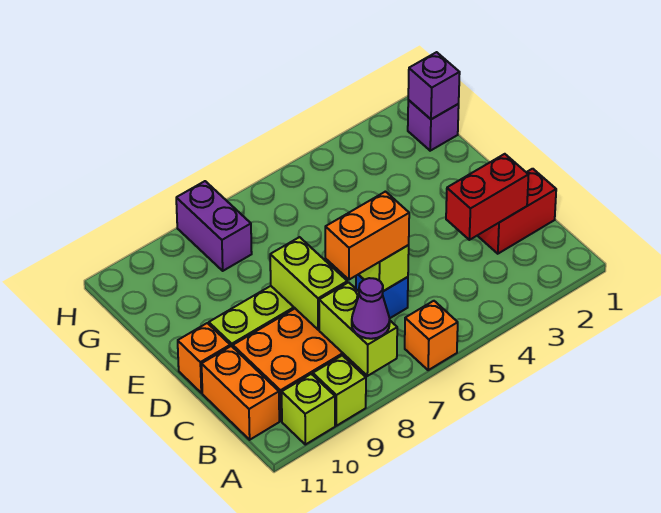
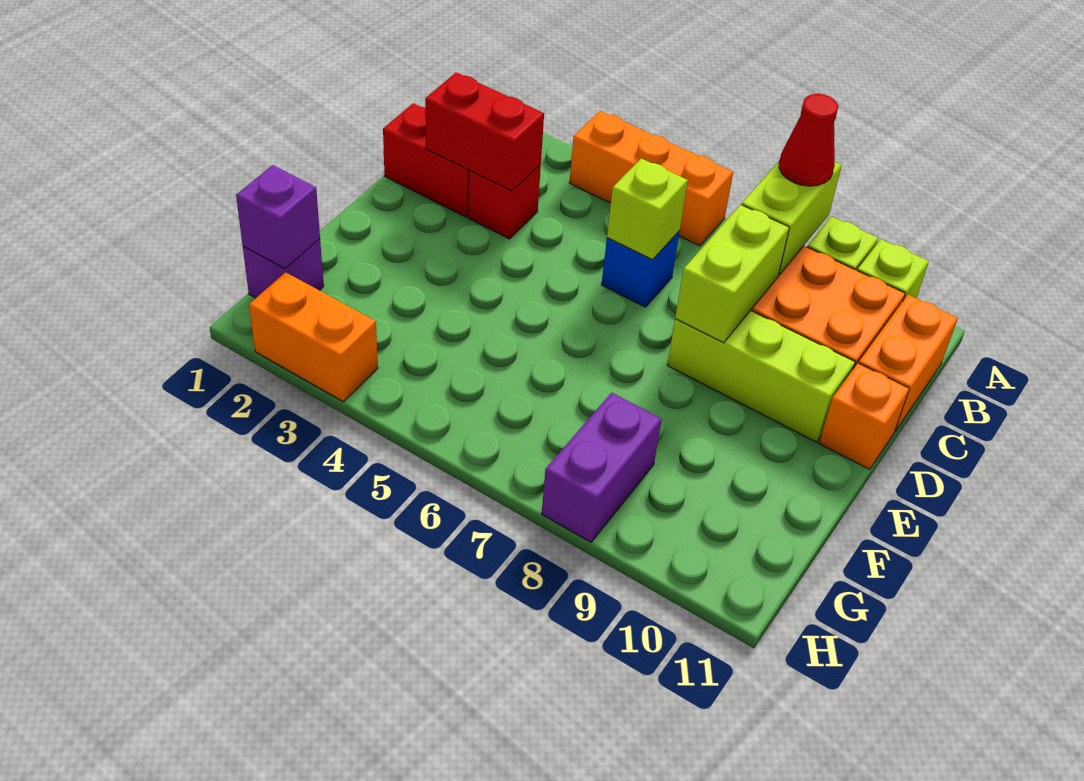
orange brick A6 level 1 -> orange brick A4:A6 level 1
purple cone A8 level 3 -> red cone A8 level 3
none -> red brick C3 level 1
orange brick C6:C7 level 3 -> orange brick H2:H3 level 1

